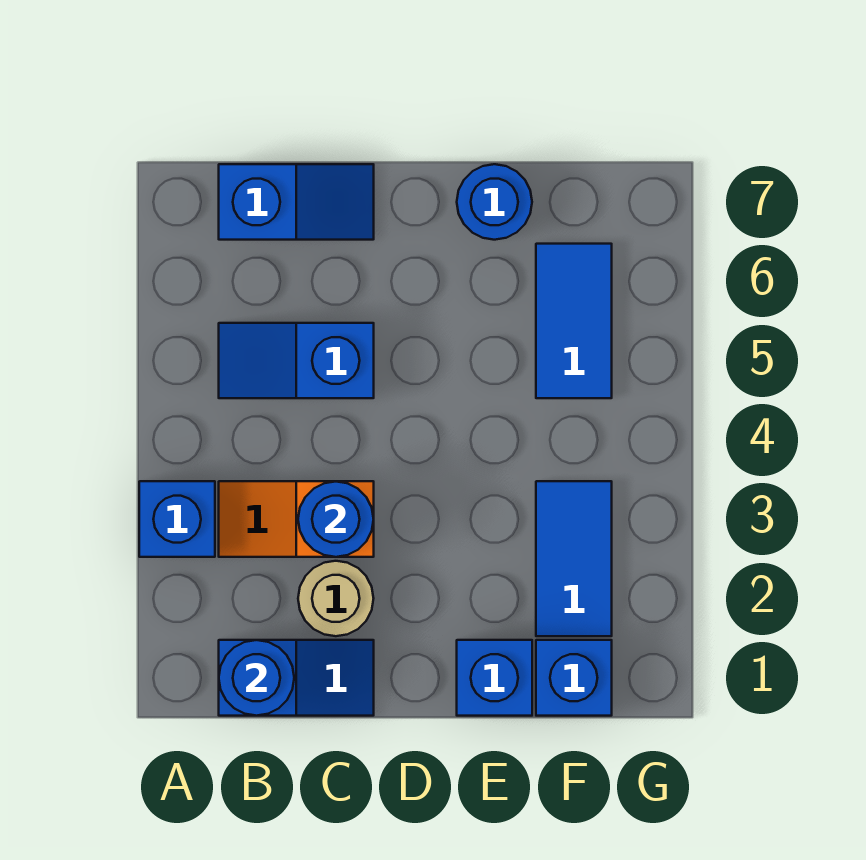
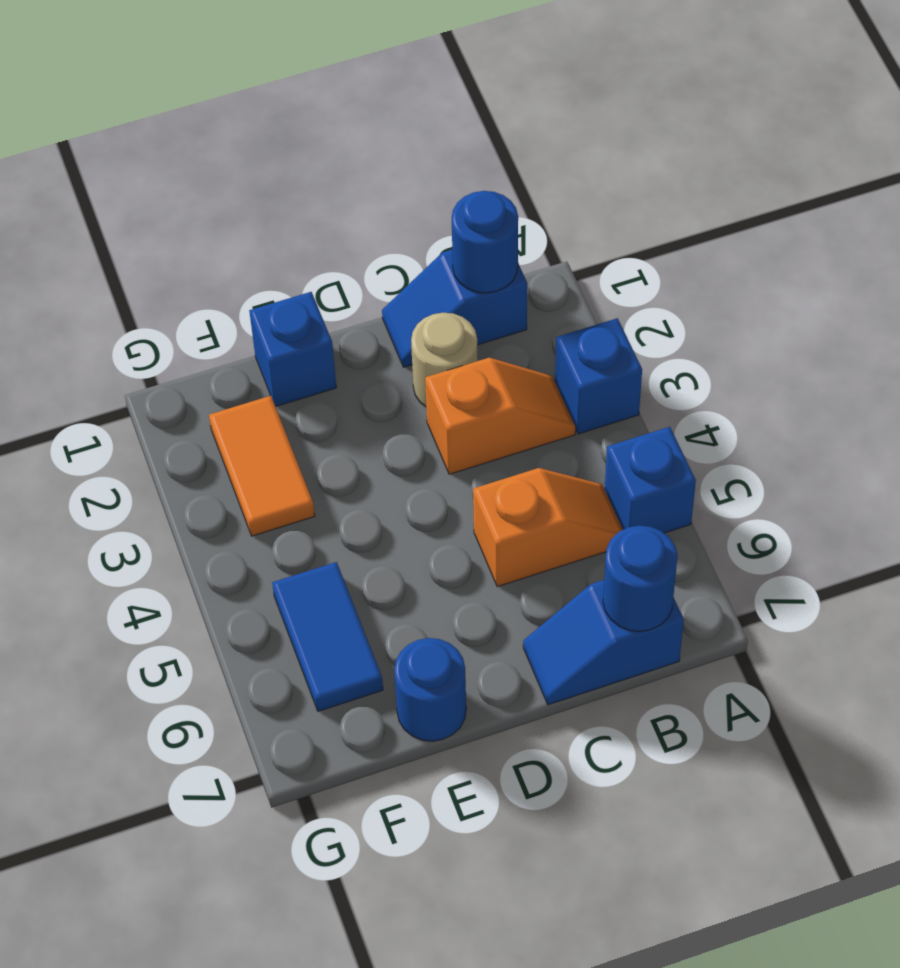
blue slope B5:C5 level 1 top C -> orange slope B5:C5 level 1 top C
blue round brick C3 level 2 -> blue round brick B7 level 2
blue brick F1 level 1 -> blue brick A5 level 1
blue tile F2:F3 level 1 -> orange tile F2:F3 level 1

